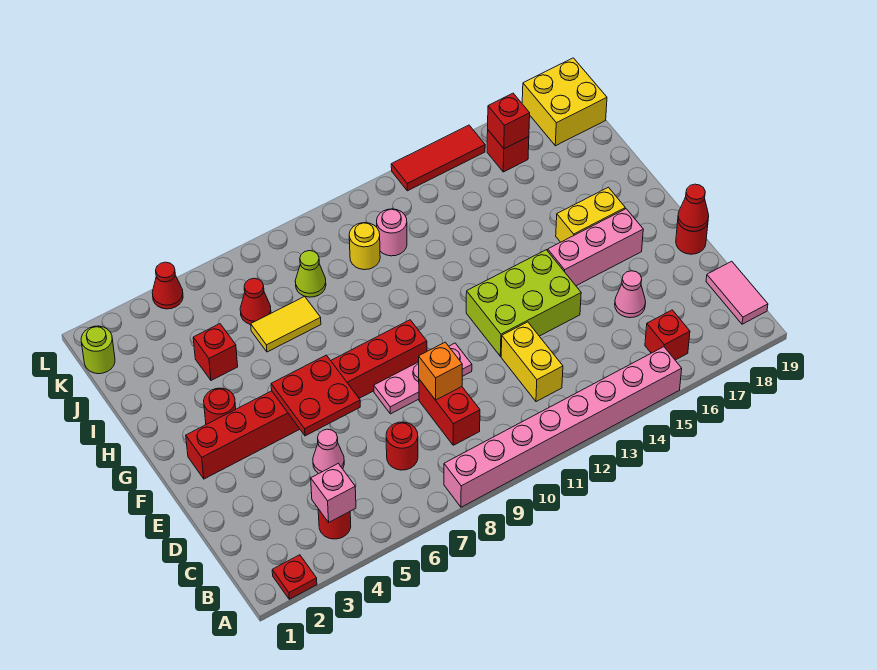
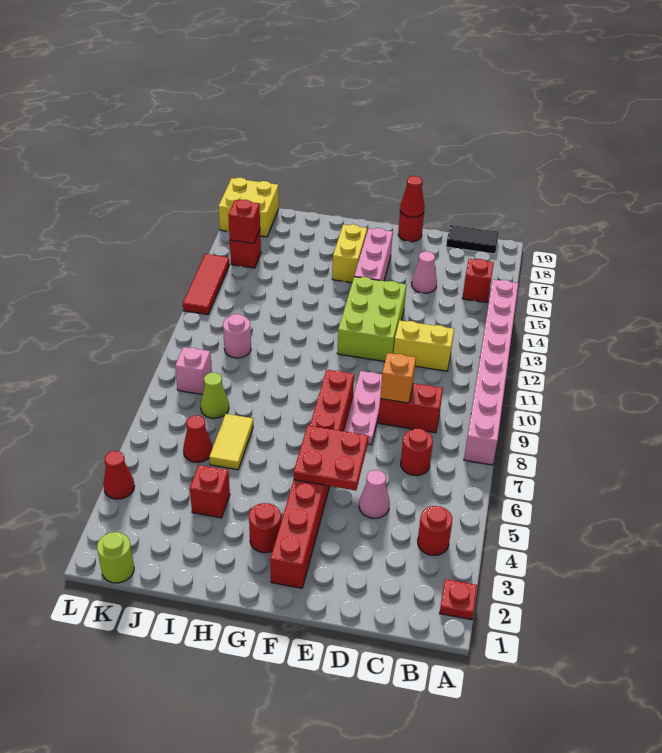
pink brick B4 level 2 -> pink brick K9 level 1
pink tile B19:C19 level 1 -> black tile B19:C19 level 1
yellow round brick J10 level 1 -> none

